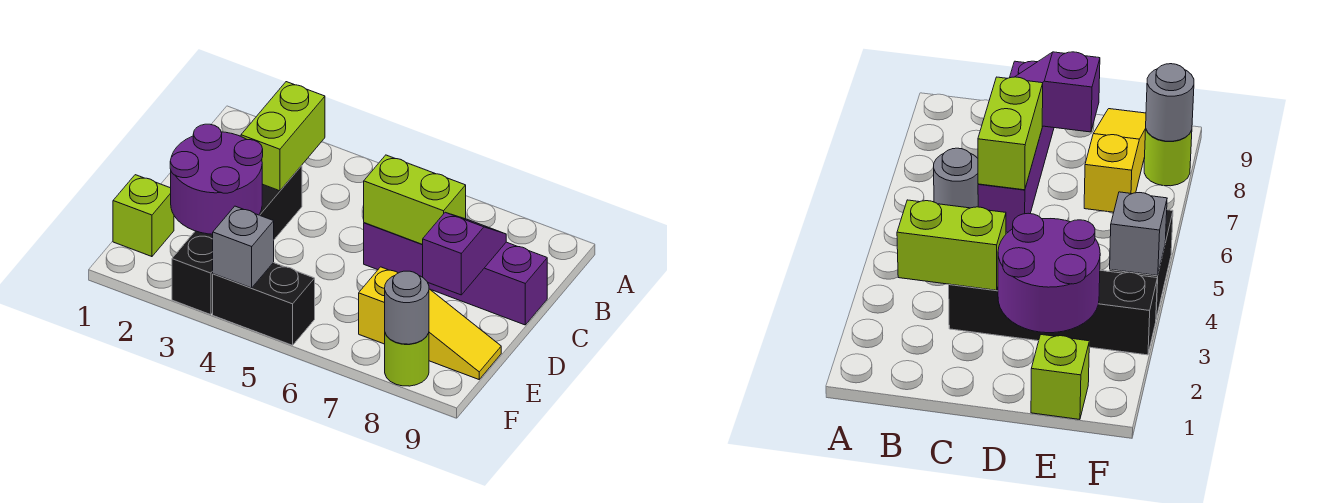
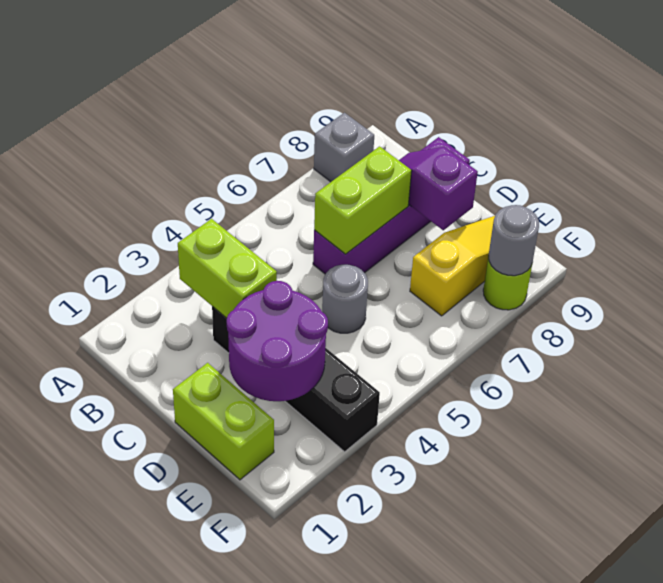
grey round brick B6 level 1 -> grey round brick D5 level 1
lime brick E1 level 1 -> lime brick D1:E1 level 1
black brick F4:F5 level 1 -> none
grey brick F4 level 2 -> grey brick A8 level 1

